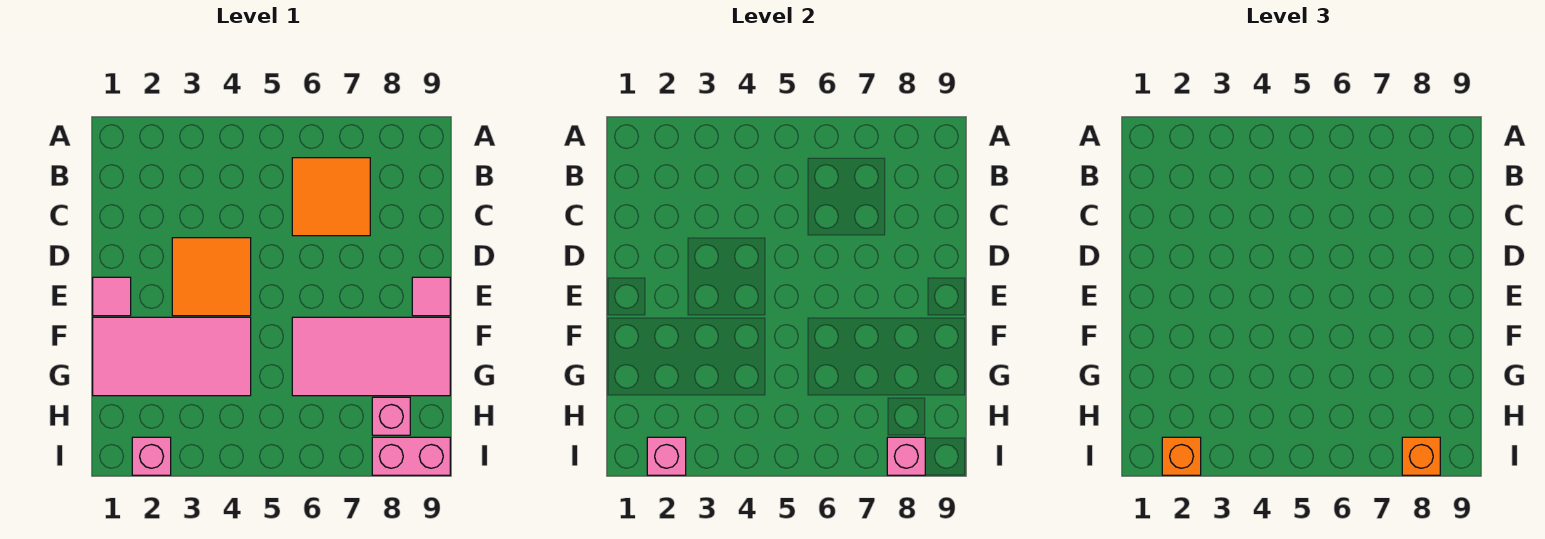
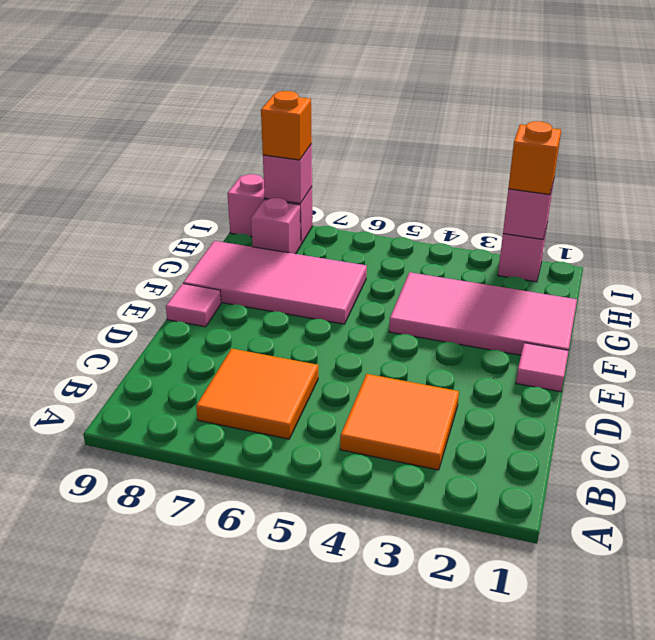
orange tile D3:E4 level 1 -> orange tile B3:C4 level 1

